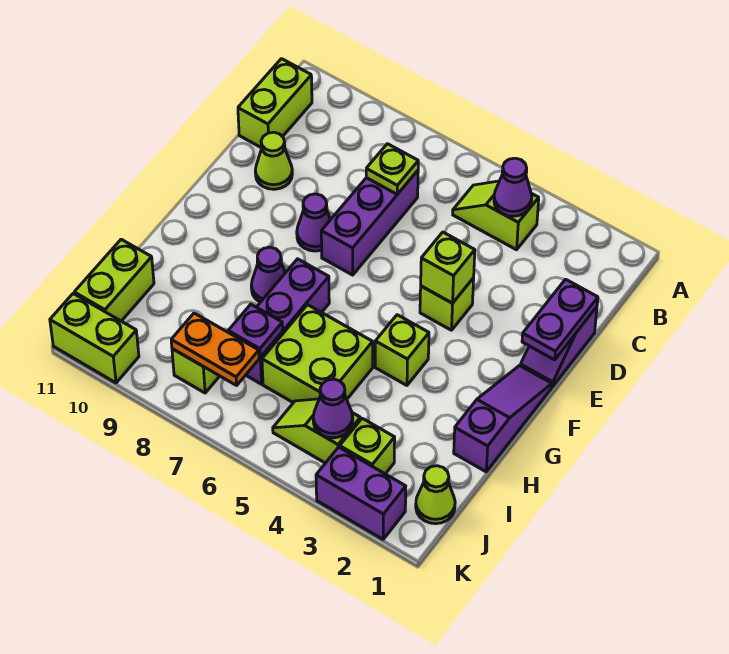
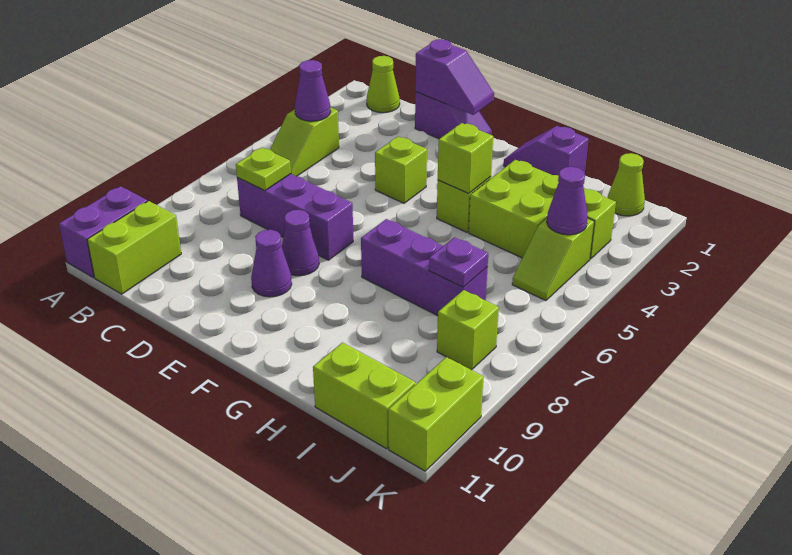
lime brick B11:C11 level 1 -> lime brick B10:B11 level 1
purple plate D1:E1 level 2 -> purple slope D1:E1 level 2 top D
lime cone D10 level 1 -> lime cone B1 level 1
lime brick E4 level 2 -> lime brick G4 level 2
purple slope F1:H1 level 1 top H -> purple slope G1:H1 level 1 top H
purple cone G8 level 1 -> purple cone E9 level 1
lime brick H5:I6 level 1 -> lime brick H3:I4 level 1
orange plate J7:J8 level 2 -> none
purple brick K2:K3 level 1 -> purple brick A10:A11 level 1

